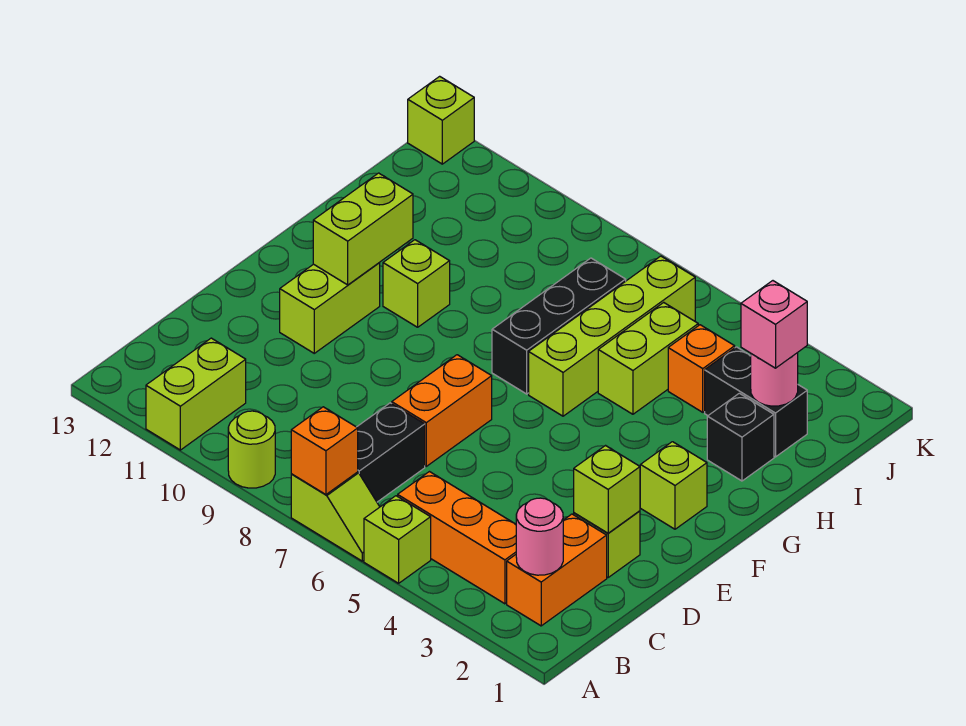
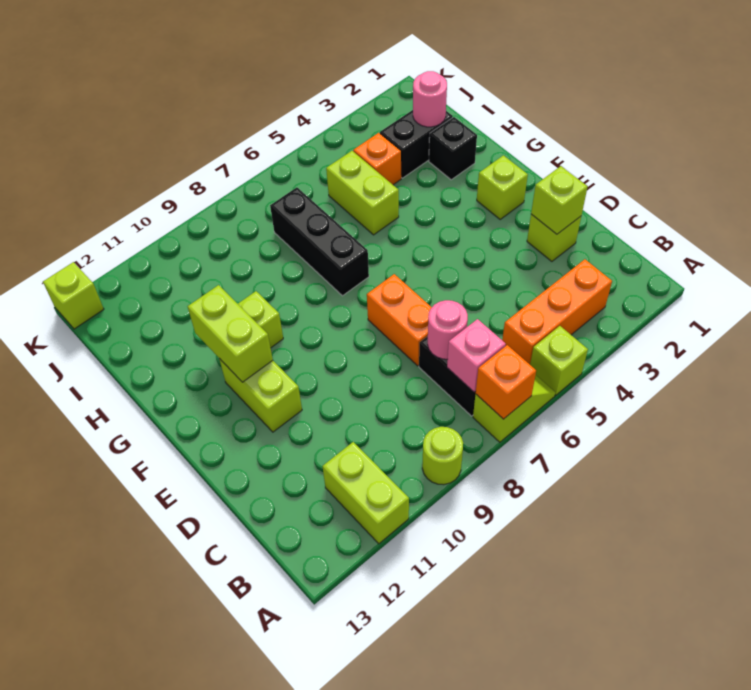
orange brick B2:C2 level 1 -> none
pink round brick B2 level 2 -> pink round brick C7 level 2
lime brick G6:J6 level 1 -> none
pink brick I2 level 3 -> pink brick B7 level 2

